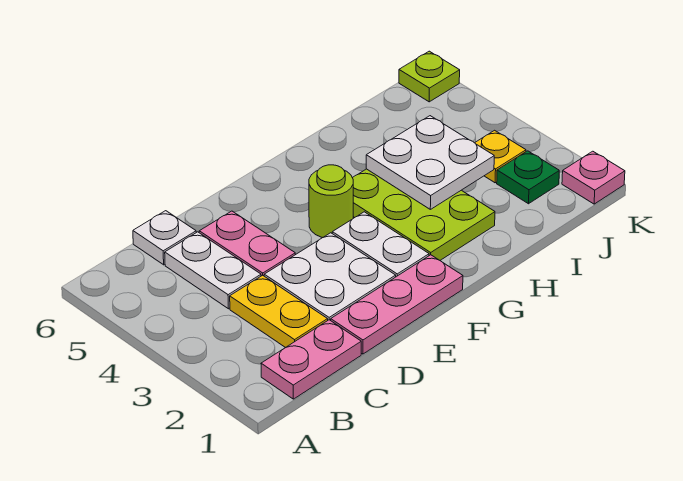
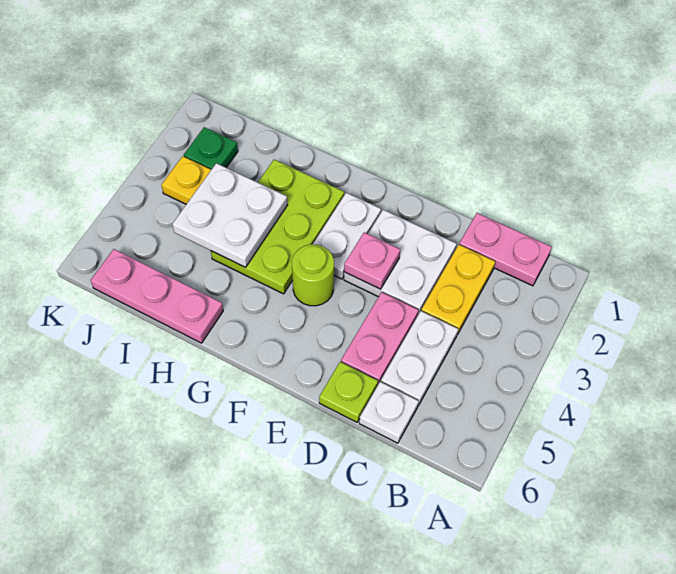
pink plate D1:F1 level 1 -> pink plate H6:J6 level 1
pink plate K1 level 1 -> pink plate E3 level 2
lime plate K6 level 1 -> lime plate D6 level 1

